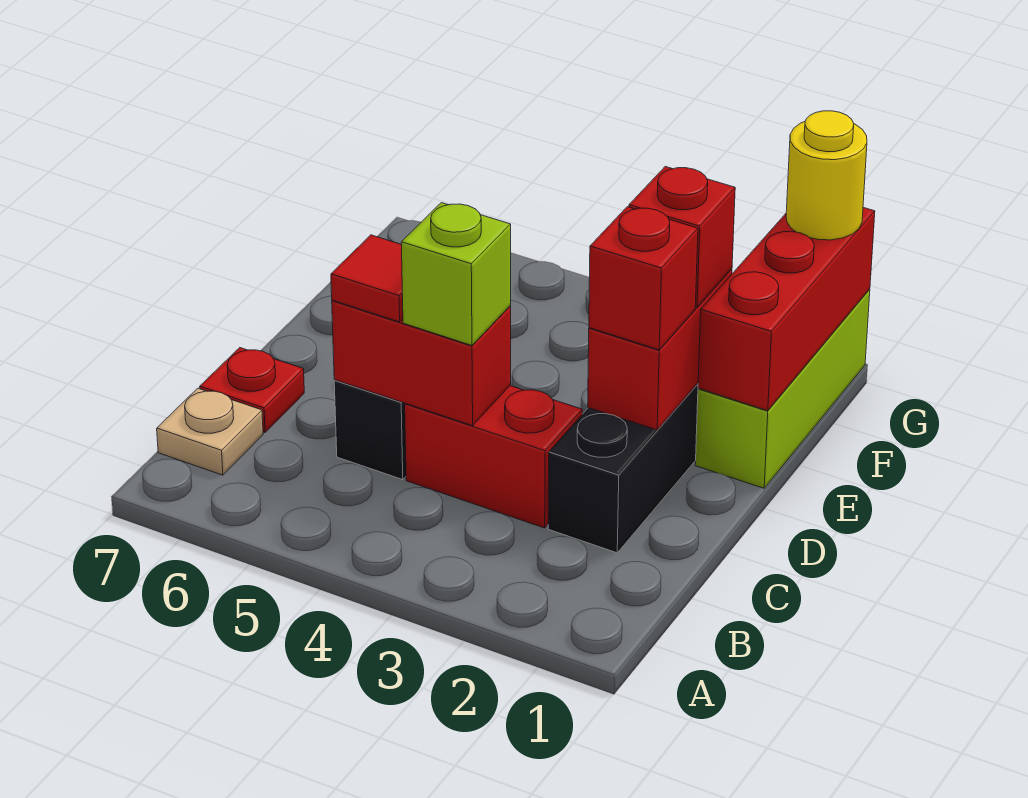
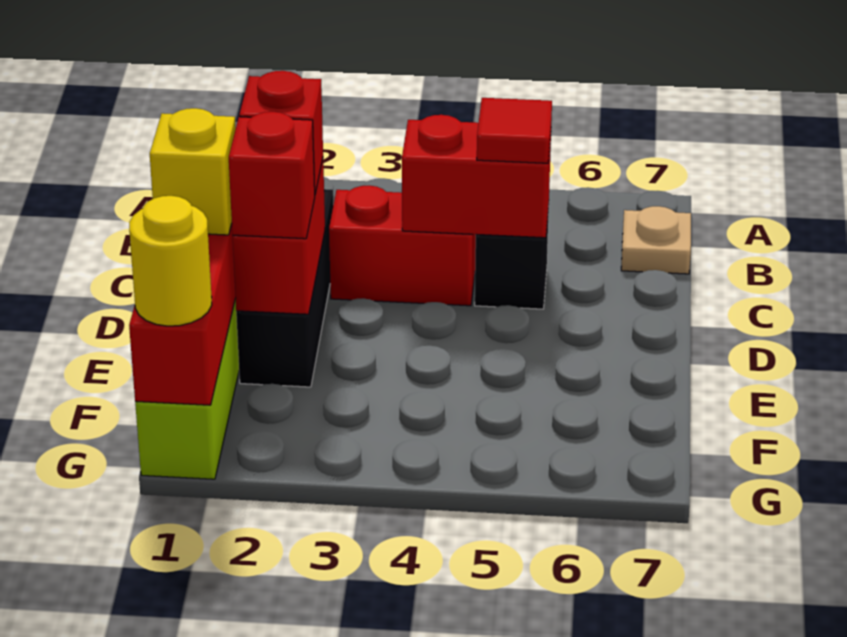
lime brick C4 level 3 -> none
red plate C7 level 1 -> none
none -> yellow brick E1 level 3

